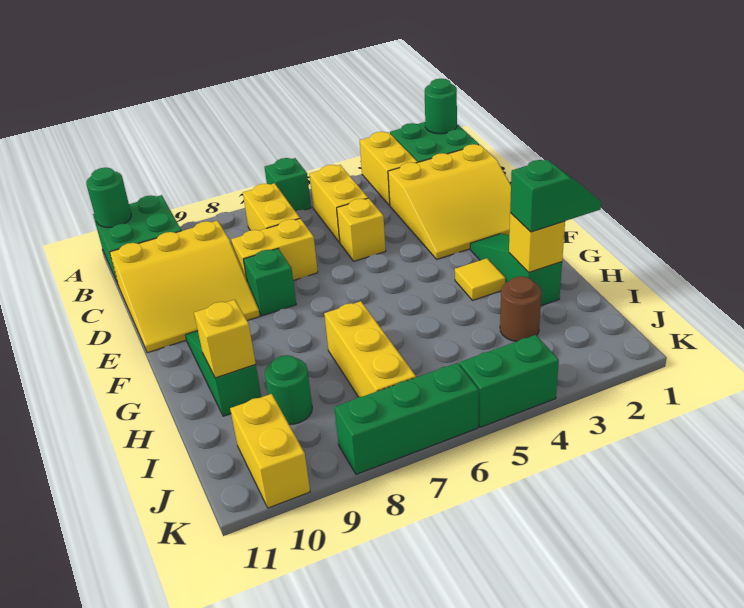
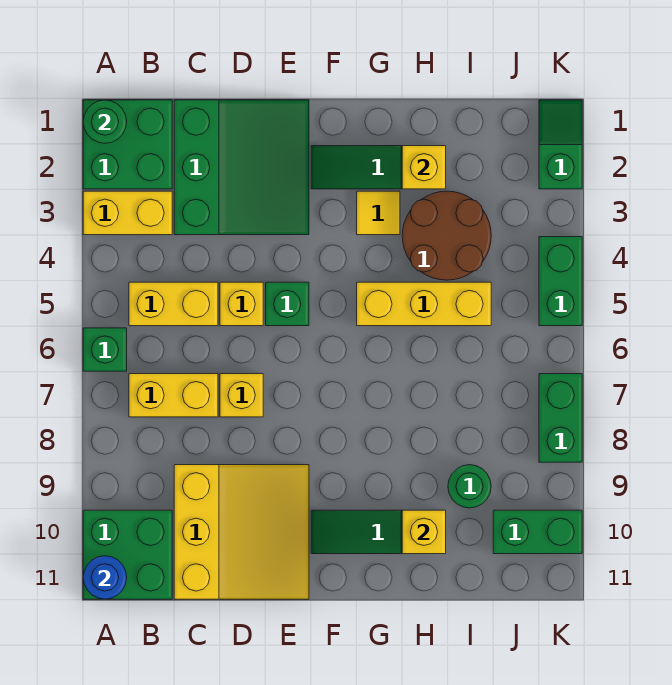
green round brick A11 level 2 -> blue round brick A11 level 2
yellow slope C1:E3 level 1 top C -> green slope C1:E3 level 1 top C
yellow brick D7:D8 level 1 -> yellow brick D7 level 1
green brick E8 level 1 -> green brick E5 level 1
green slope H1:H2 level 3 top 2 -> green slope K1:K2 level 1 top 2
yellow brick H7:J7 level 1 -> yellow brick G5:I5 level 1
brown round brick I3 level 1 -> brown round brick H3:I4 level 1
yellow brick J10:K10 level 1 -> green brick J10:K10 level 1
green brick K6:K8 level 1 -> green brick K7:K8 level 1

